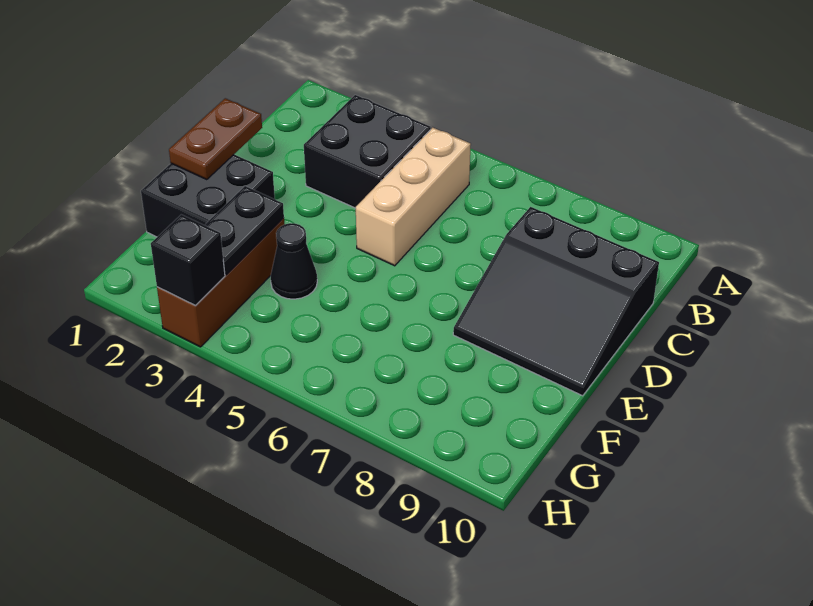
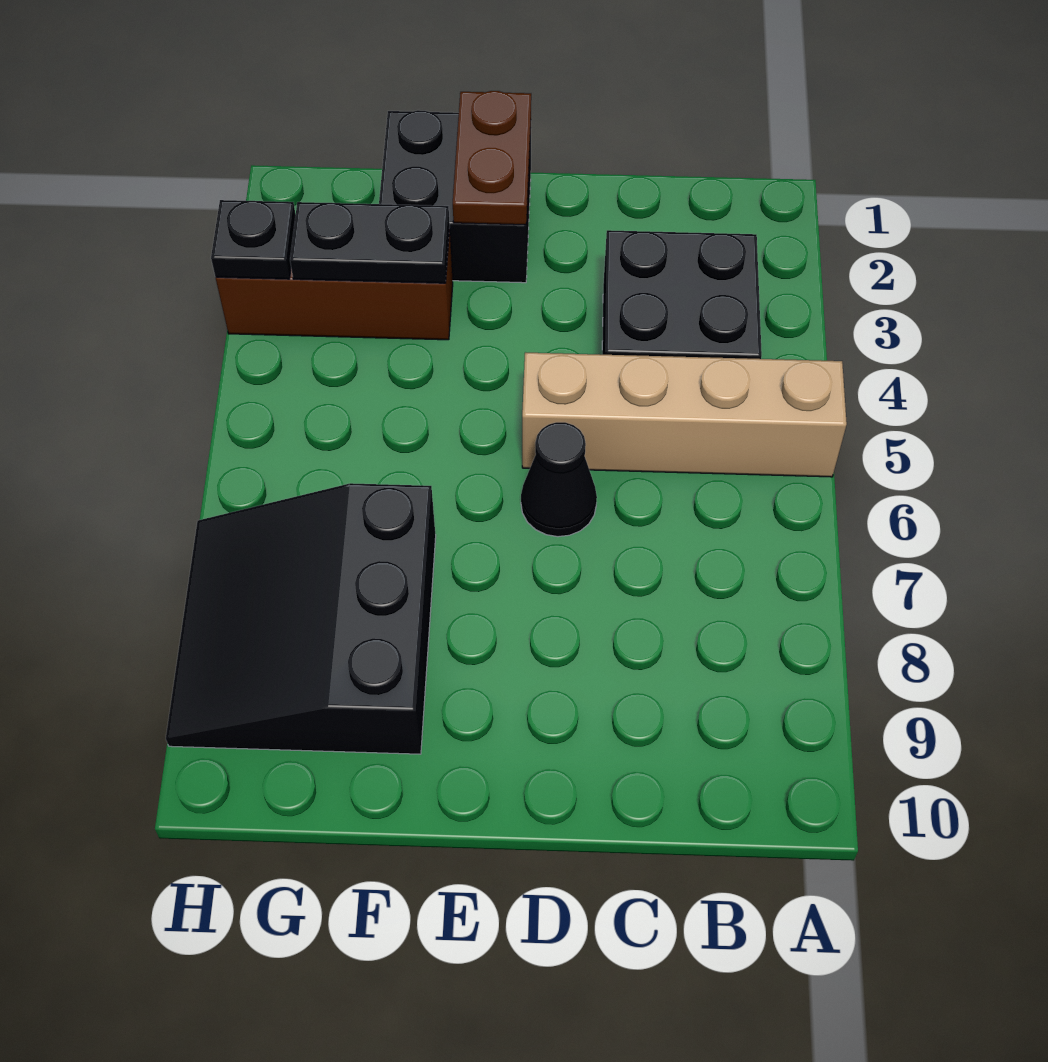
tan brick B5:D5 level 1 -> tan brick A5:D5 level 1
black slope C8:E10 level 1 top C -> black slope F7:H9 level 1 top F
brown plate D1:E1 level 2 -> brown plate E1:E2 level 2
black cone F4 level 1 -> black cone D6 level 1
black brick H3 level 2 -> black plate H3 level 2

